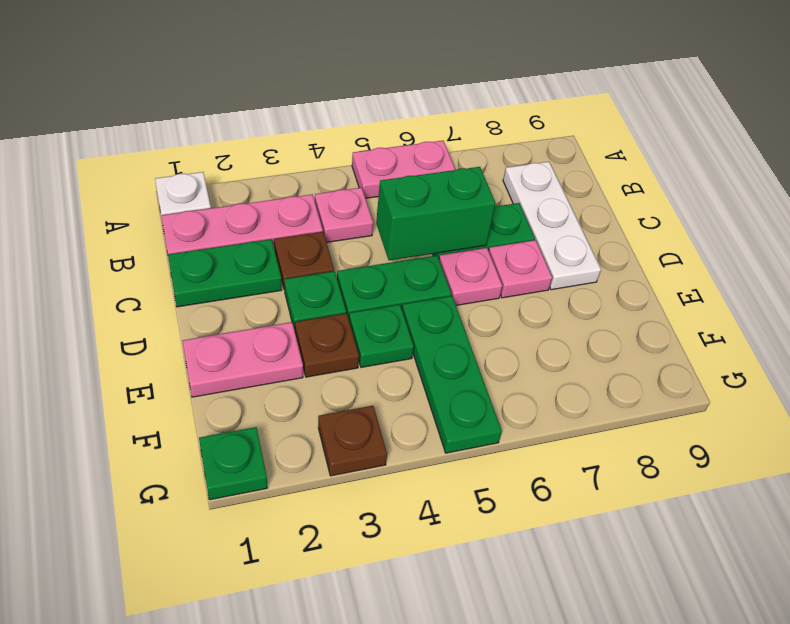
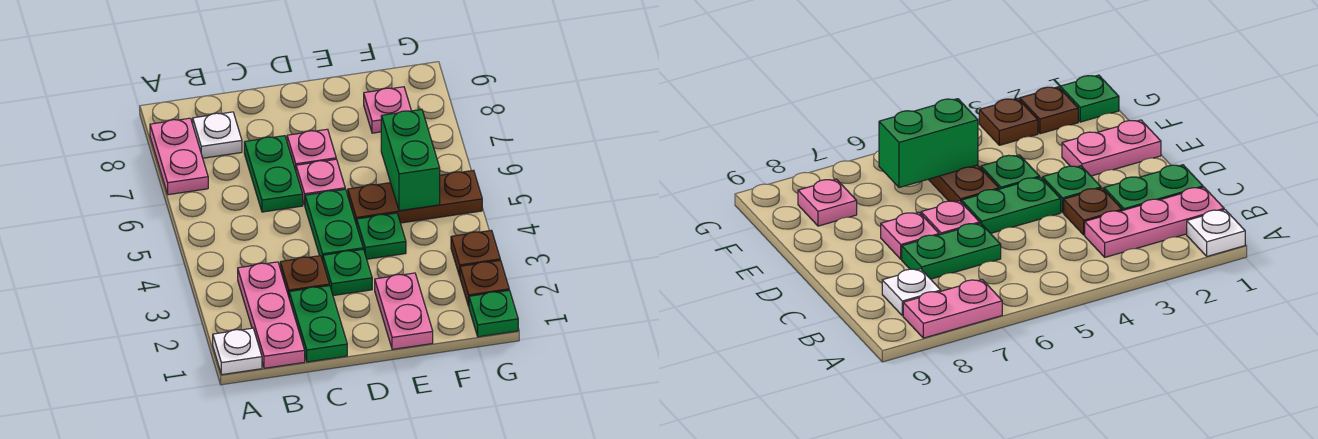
pink plate A5:A6 level 1 -> pink plate A7:A8 level 1
pink plate B4 level 1 -> pink plate F8 level 1
white plate B8:D8 level 1 -> white plate B8 level 1
green brick C5:C6 level 2 -> green brick F5:F6 level 2
brown plate E3 level 1 -> brown plate G2 level 1
green plate E5:G5 level 1 -> brown plate E5:G5 level 1

